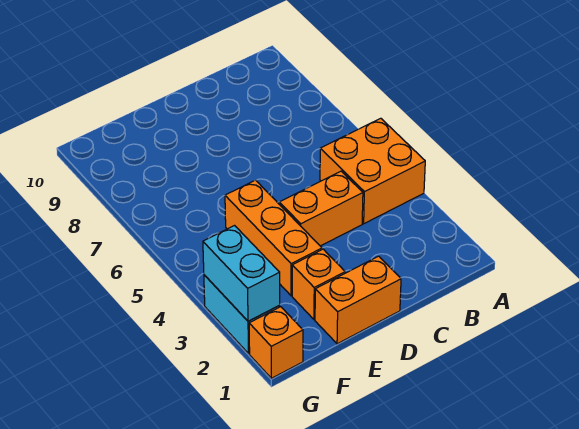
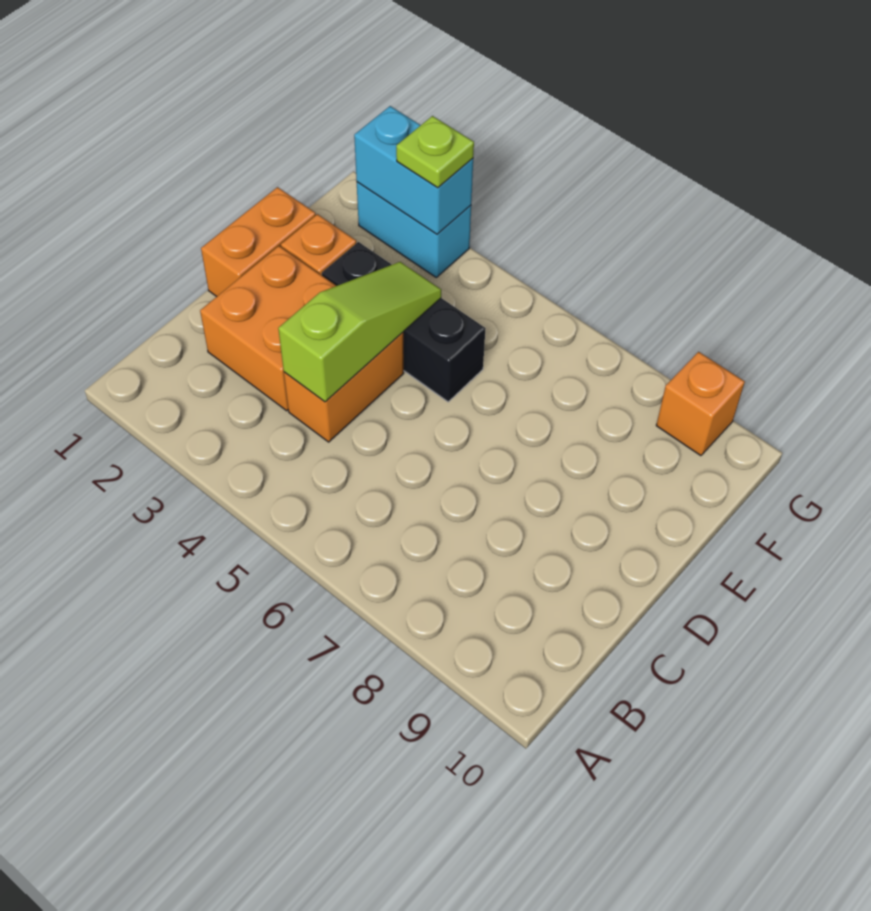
orange brick A4:B5 level 1 -> orange brick C2:D3 level 1
none -> lime slope C4:E4 level 2 top C
orange brick E3:E5 level 1 -> black brick E3:E5 level 1
orange brick G1 level 1 -> orange brick G9 level 1
none -> lime plate G3 level 3

